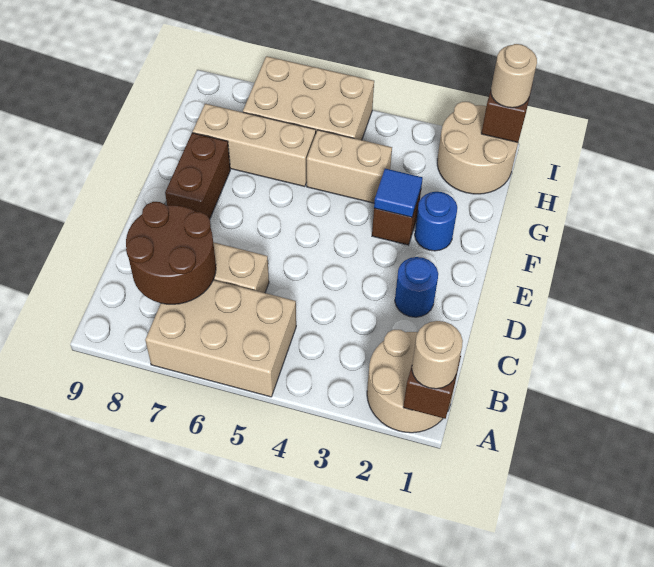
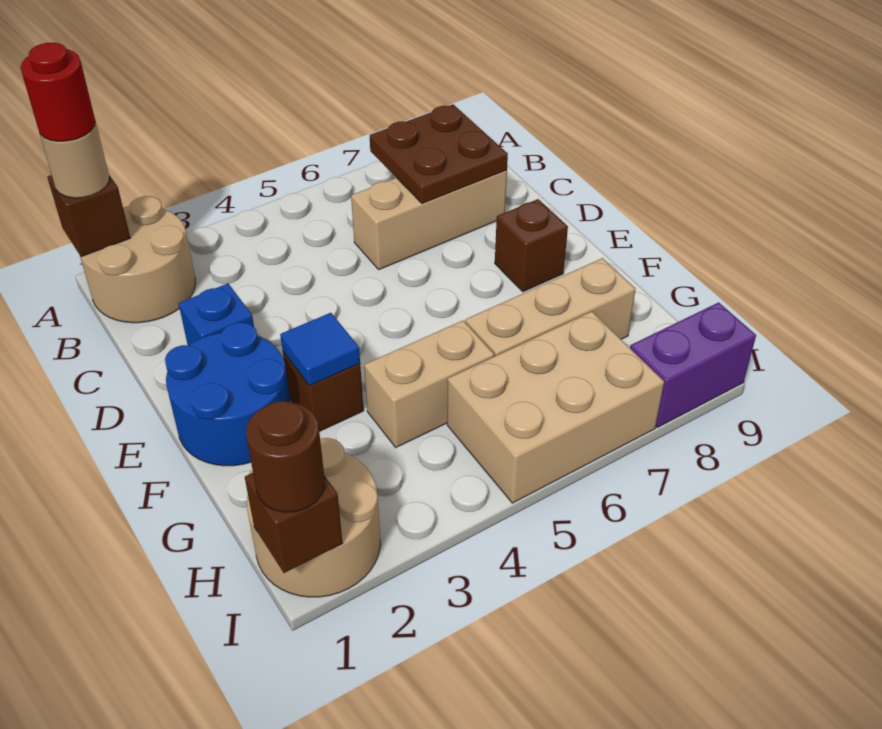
none -> red round brick A1 level 4
tan brick A5:B7 level 1 -> none
brown round brick B7:C8 level 2 -> brown plate B7:C8 level 2
blue round brick D2 level 1 -> blue brick D2 level 1
brown brick E8:F8 level 1 -> brown brick E8 level 1
blue round brick F2 level 1 -> blue round brick E1:F2 level 1
tan round brick I1 level 3 -> brown round brick I1 level 3
none -> purple brick I8:I9 level 1

